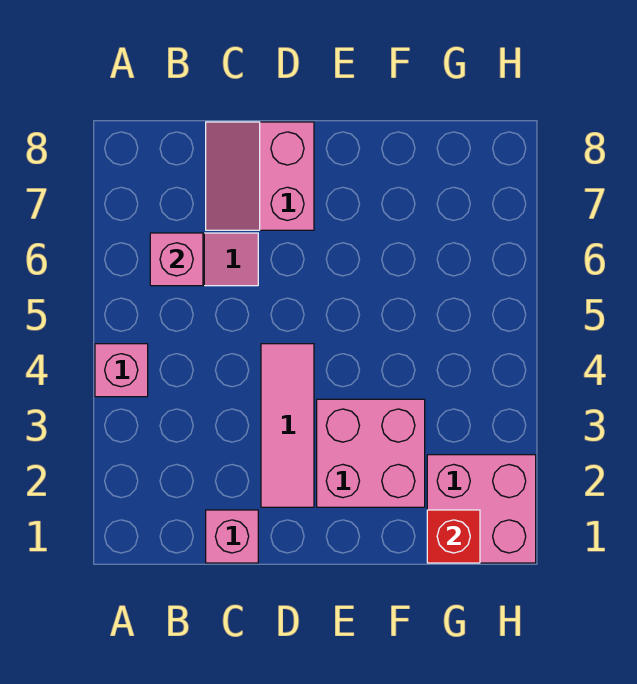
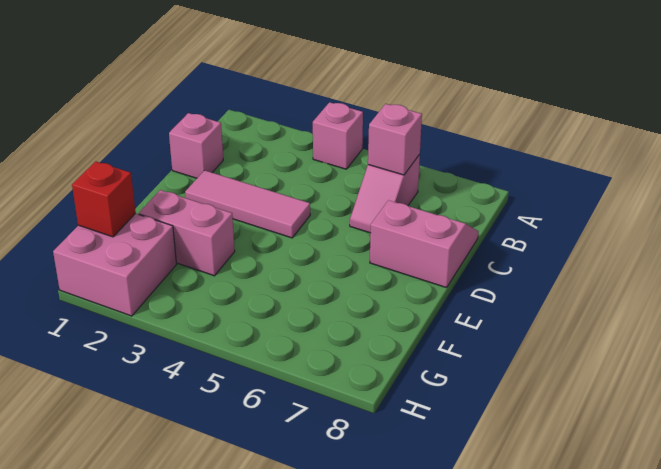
pink brick E2:F3 level 1 -> pink brick F2:F3 level 1

